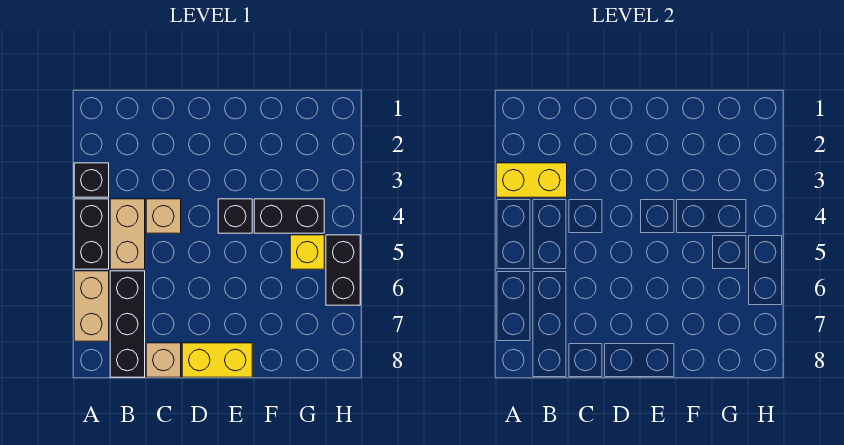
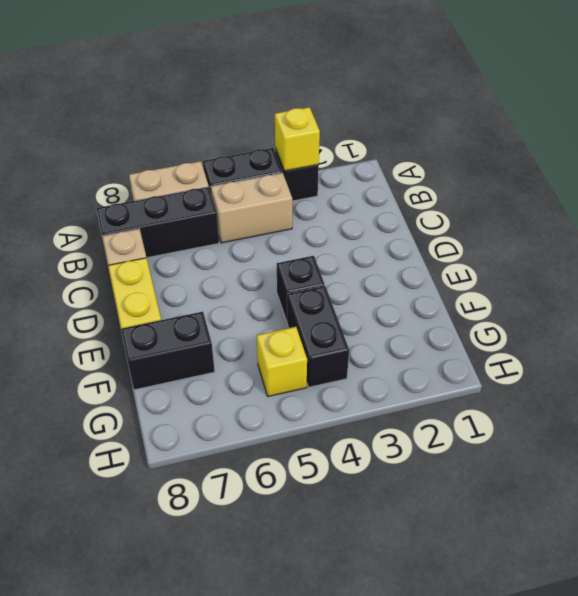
yellow brick A3:B3 level 2 -> yellow brick A3 level 2
tan brick C4 level 1 -> none
black brick H5:H6 level 1 -> black brick F7:F8 level 1

